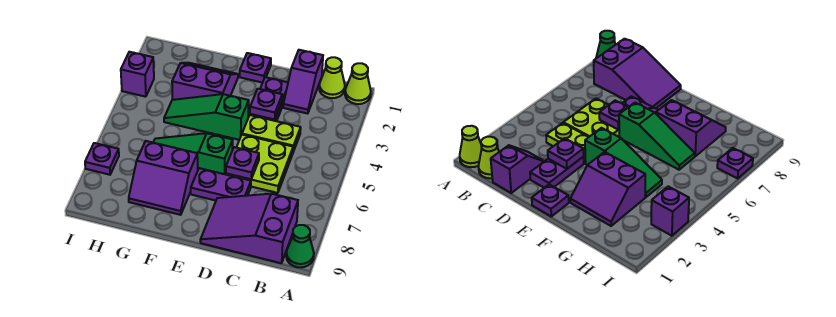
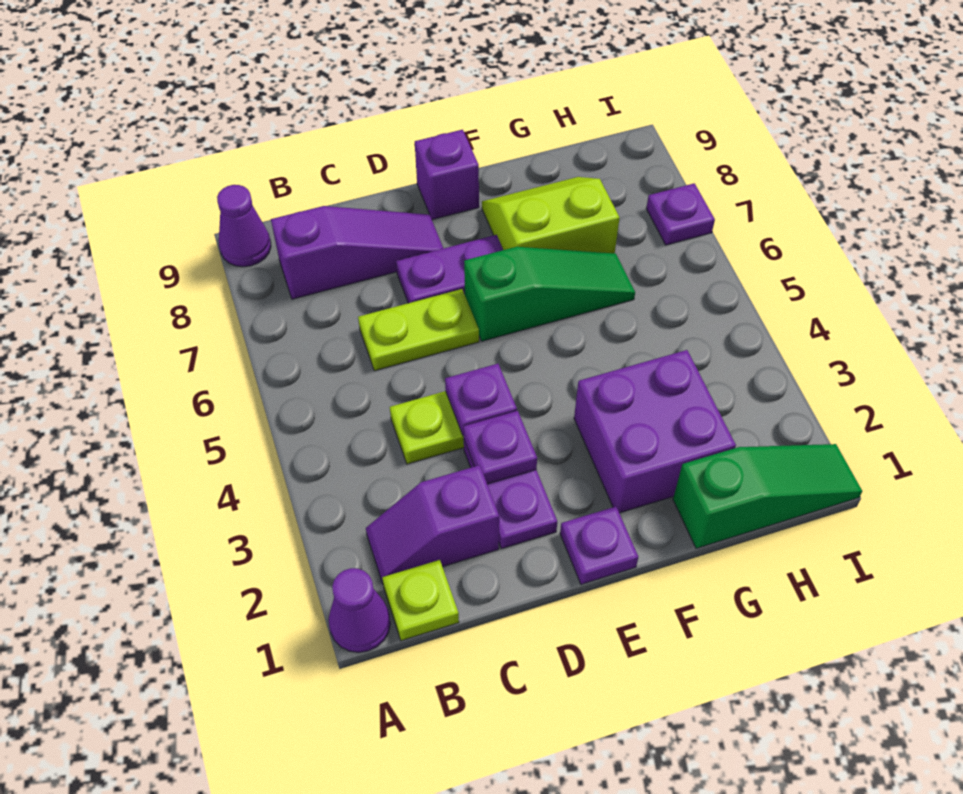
lime cone A1 level 1 -> purple cone A1 level 1
green cone A9 level 1 -> purple cone A9 level 1
lime cone B1 level 1 -> lime plate B1 level 1
purple slope B8:D9 level 1 top B -> purple slope B8:D8 level 1 top B
purple slope C1:C2 level 1 top 1 -> purple slope B2:C2 level 1 top C
lime plate C5:D6 level 1 -> lime plate C6:D6 level 1
purple plate D6 level 2 -> purple plate D4 level 2
green slope E4:G4 level 1 top E -> green slope G1:I1 level 1 top G
purple slope F2:G3 level 1 top 3 -> purple brick F2:G3 level 1
purple slope F7:G8 level 1 top 7 -> lime slope F7:G8 level 1 top 7
purple brick I3 level 1 -> purple brick E9 level 1

